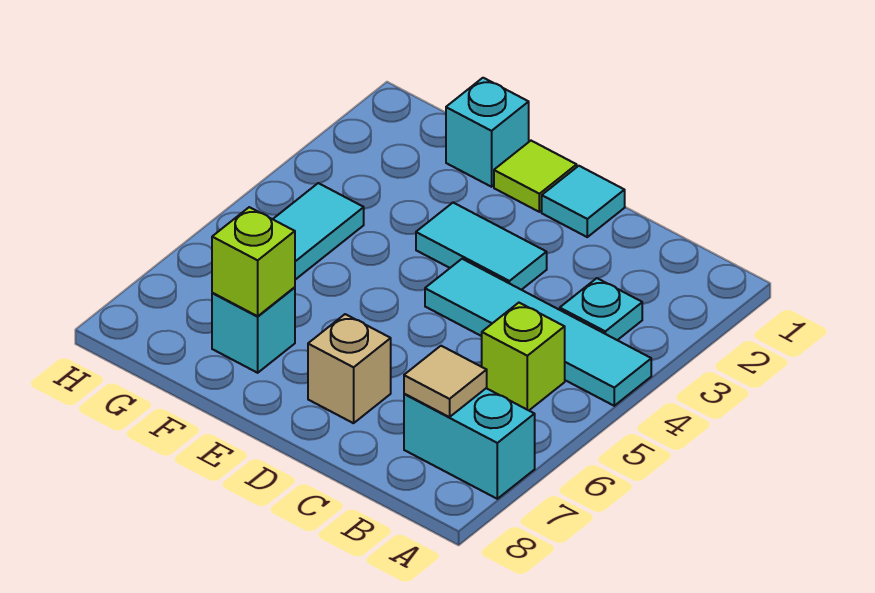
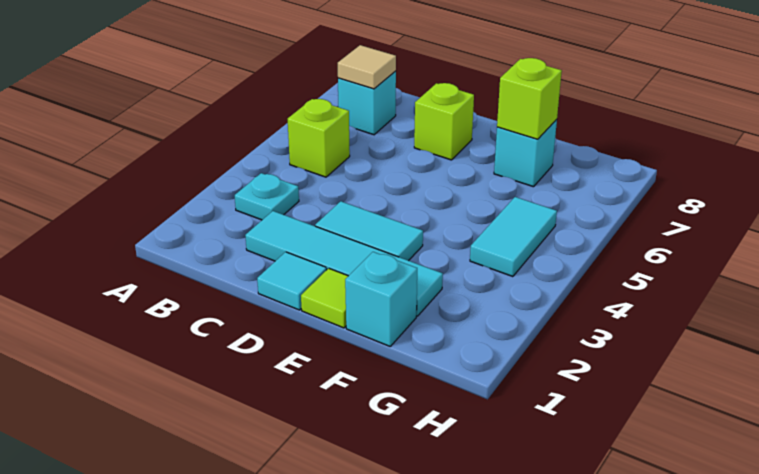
cyan tile A4:D4 level 1 -> cyan tile C2:F2 level 1
cyan brick A7:B7 level 1 -> cyan brick B7 level 1
tan brick D7 level 1 -> lime brick D7 level 1

